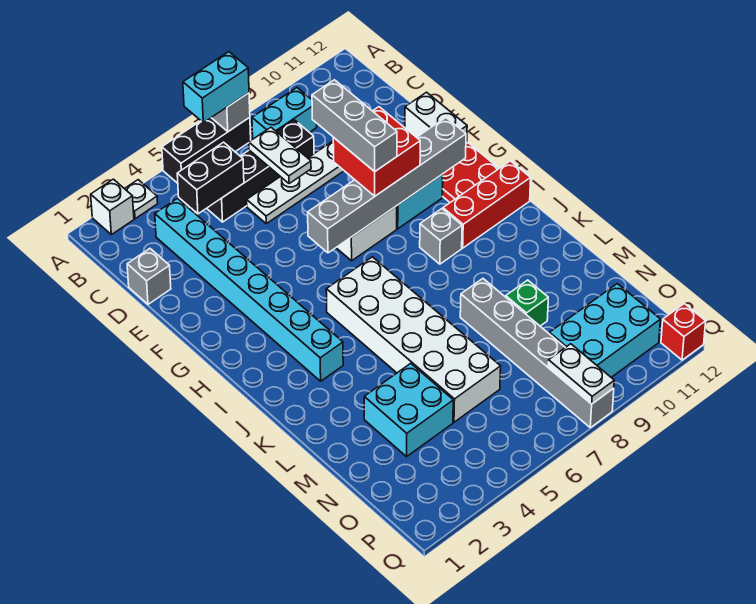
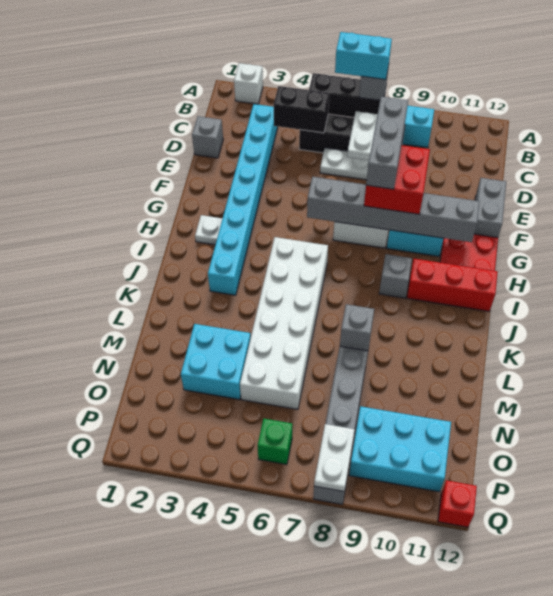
white plate A3 level 1 -> white plate H2 level 1
white brick E12:F12 level 1 -> grey brick E12:F12 level 1
none -> grey brick L8 level 2
green brick M9 level 1 -> green brick P6 level 1

